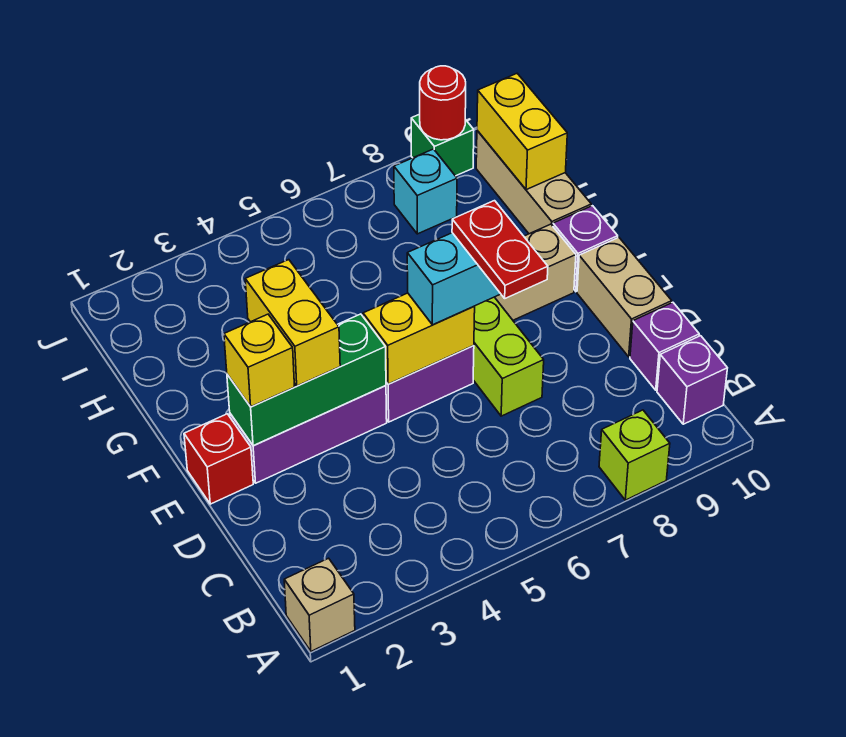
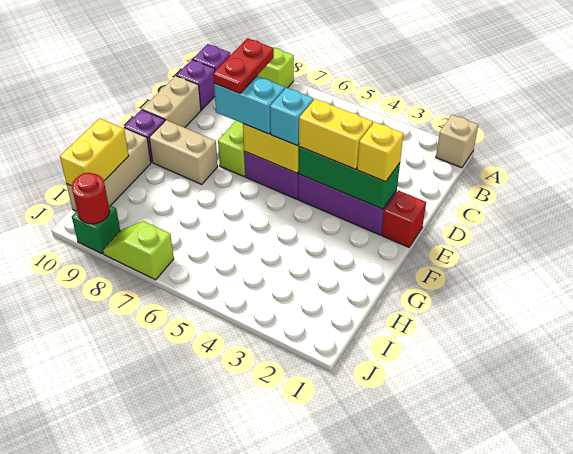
yellow brick E3:F3 level 3 -> yellow brick E3:E4 level 3
cyan brick I8 level 1 -> cyan brick E5 level 3
none -> lime slope J7:J8 level 1 top 7

